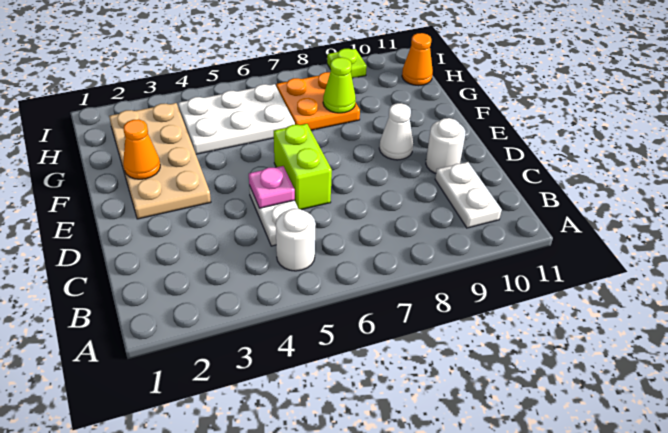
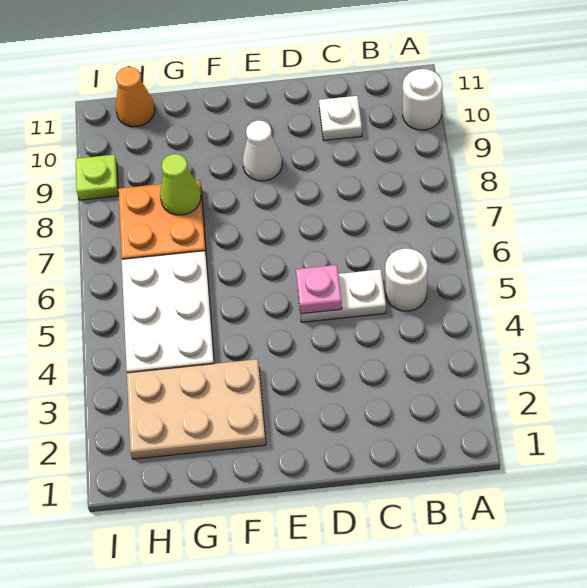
white plate B10:C10 level 1 -> white plate C10 level 1
lime brick D6:E6 level 1 -> none
white round brick D10 level 1 -> white round brick A10 level 1
tan plate E2:H3 level 1 -> tan plate F2:H3 level 1
orange cone F2 level 2 -> none

